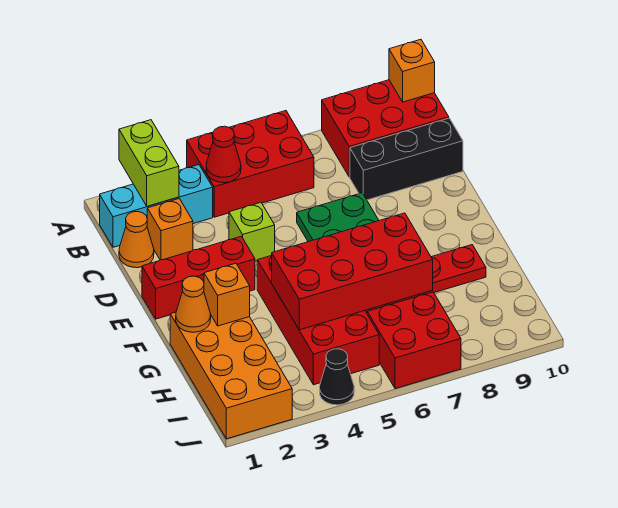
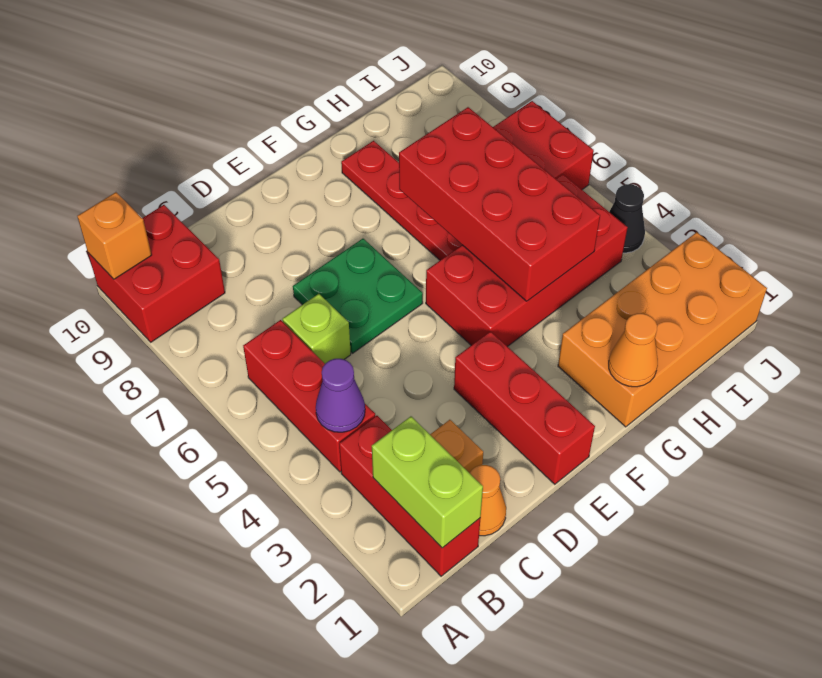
lime brick A2:B2 level 2 -> lime brick B1:B2 level 2
red brick A4:B6 level 1 -> red brick B4:B6 level 1
red brick A8:B10 level 1 -> red brick A9:B10 level 1
cyan brick B1:B3 level 1 -> red brick B1:B3 level 1
red cone B4 level 2 -> purple cone B4 level 2
black brick C8:C10 level 1 -> none
lime brick D4 level 1 -> lime brick C6 level 1
orange brick G2 level 2 -> none

